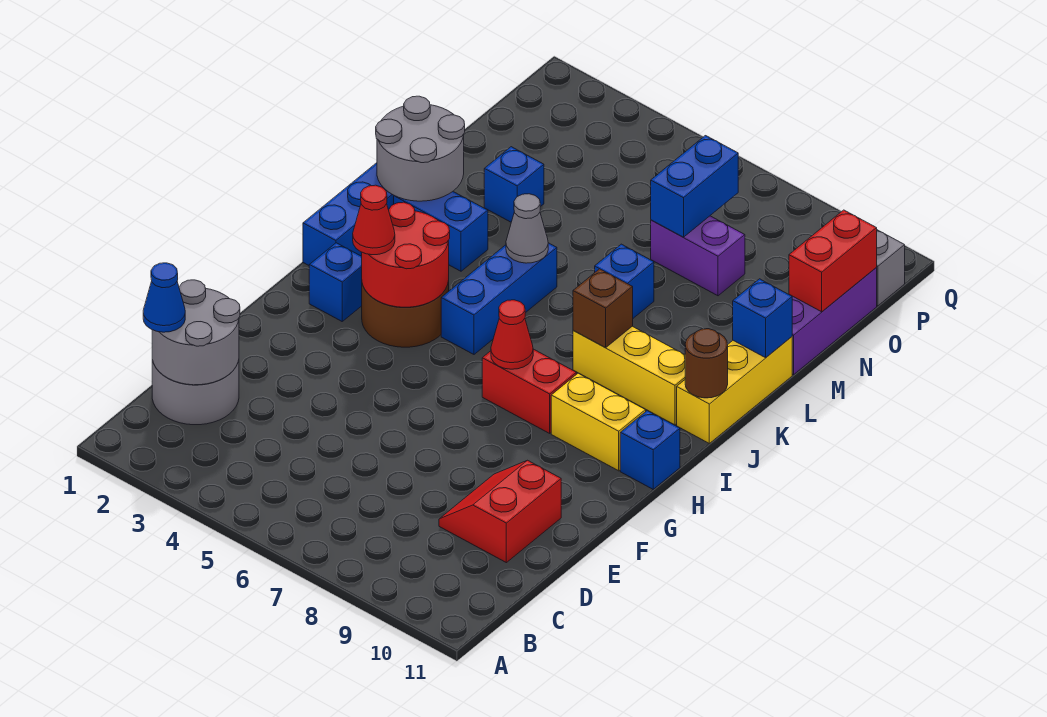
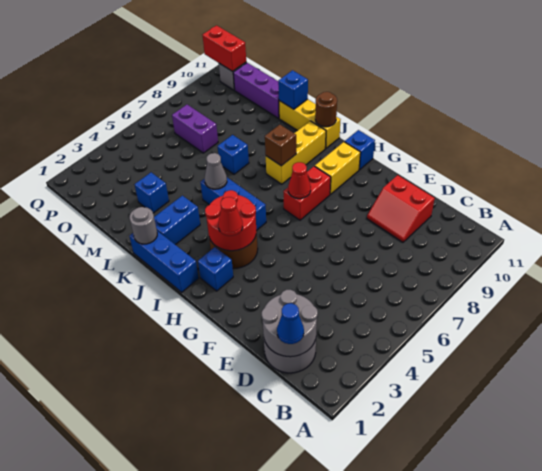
grey round brick K1:L2 level 2 -> grey round brick K1 level 2
purple brick N7:N8 level 1 -> purple brick N7:O7 level 1
blue brick N7:O7 level 2 -> none
red brick N11:O11 level 2 -> red brick P11:Q11 level 2

